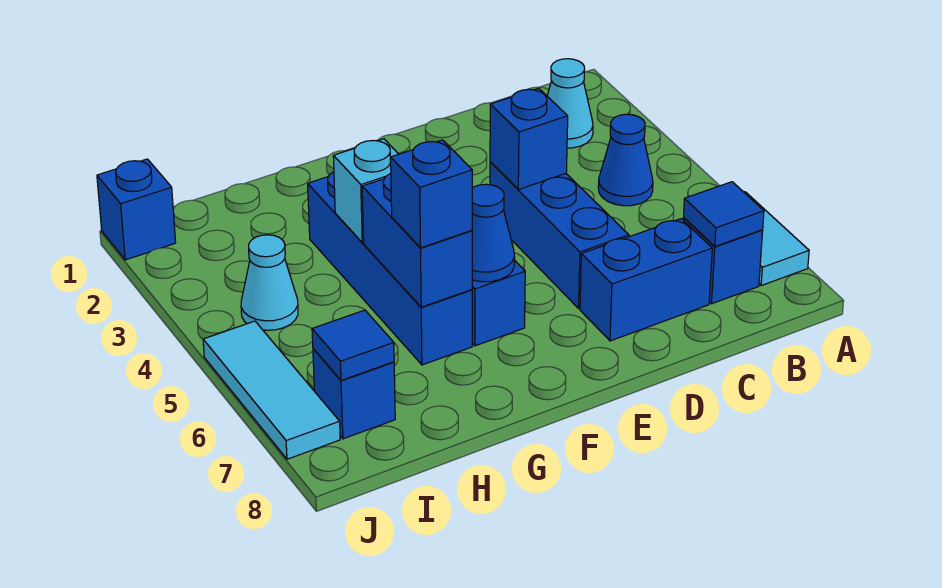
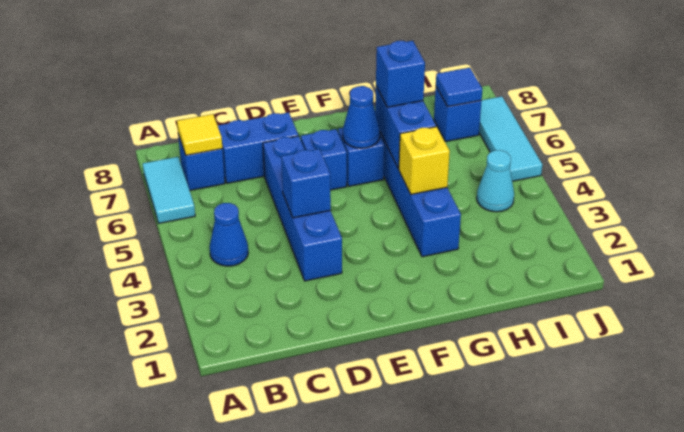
cyan cone B2 level 1 -> none
blue tile B7 level 2 -> yellow tile B7 level 2
blue brick D4:D6 level 1 -> blue brick D3:D6 level 1
cyan brick G4 level 2 -> yellow brick G4 level 2
blue brick J1 level 1 -> blue brick E6 level 1

